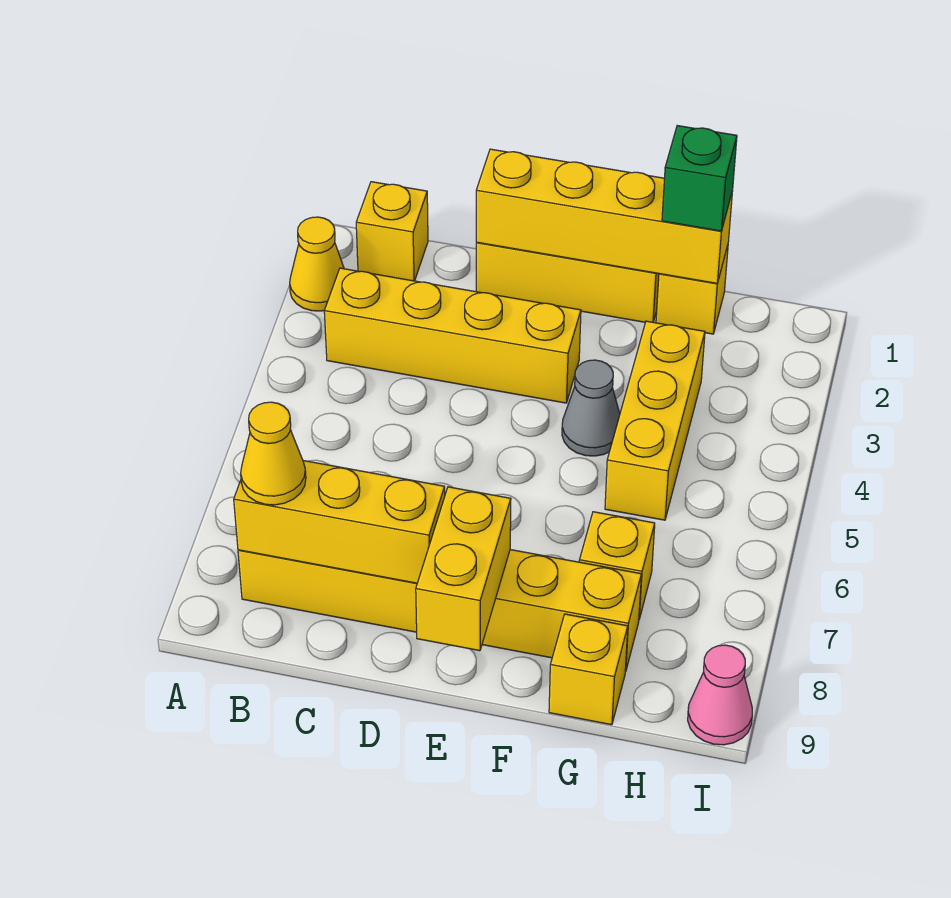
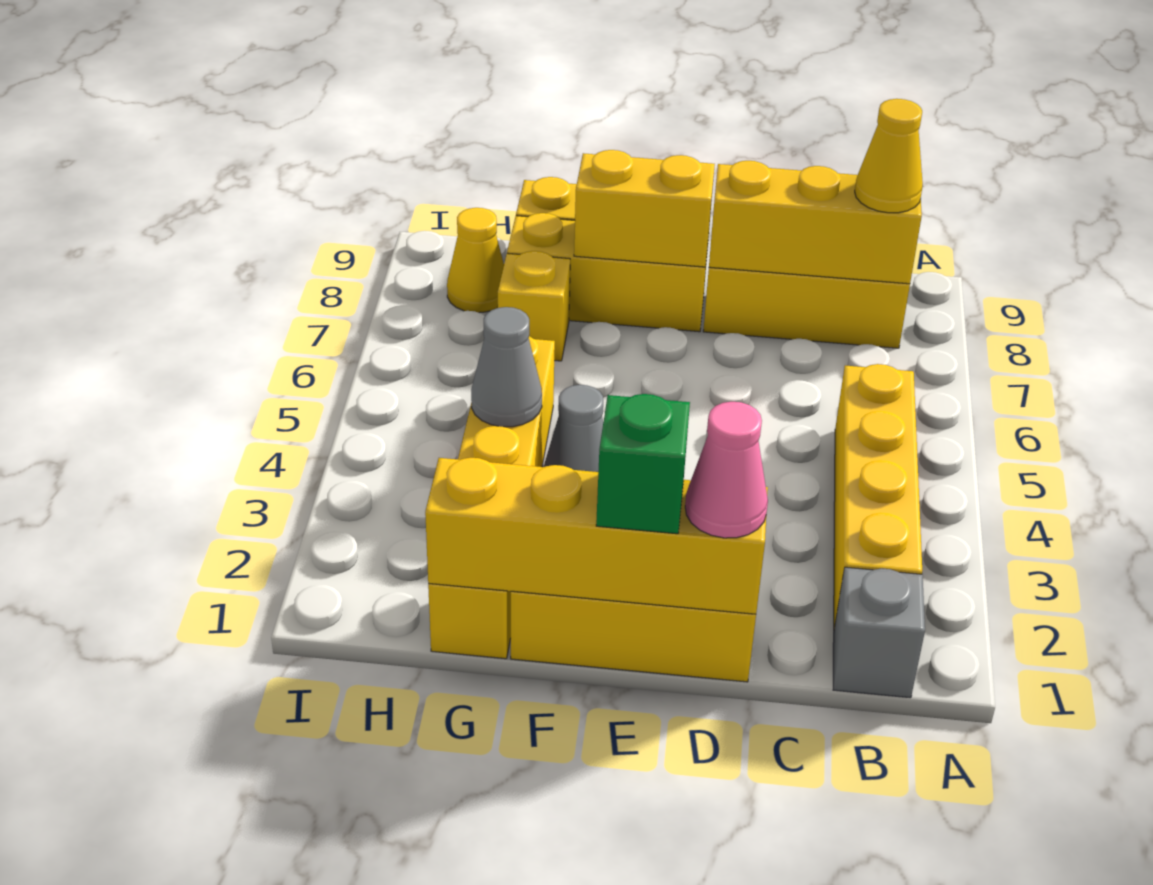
yellow cone A2 level 1 -> yellow cone H8 level 1
yellow brick B1 level 1 -> grey brick B1 level 1
yellow brick B3:E3 level 1 -> yellow brick B2:B5 level 1
yellow brick E8:E9 level 2 -> yellow brick E8:F8 level 2
green brick G1 level 3 -> green brick E1 level 3
none -> grey cone G4 level 2
pink cone I9 level 1 -> pink cone D1 level 3

